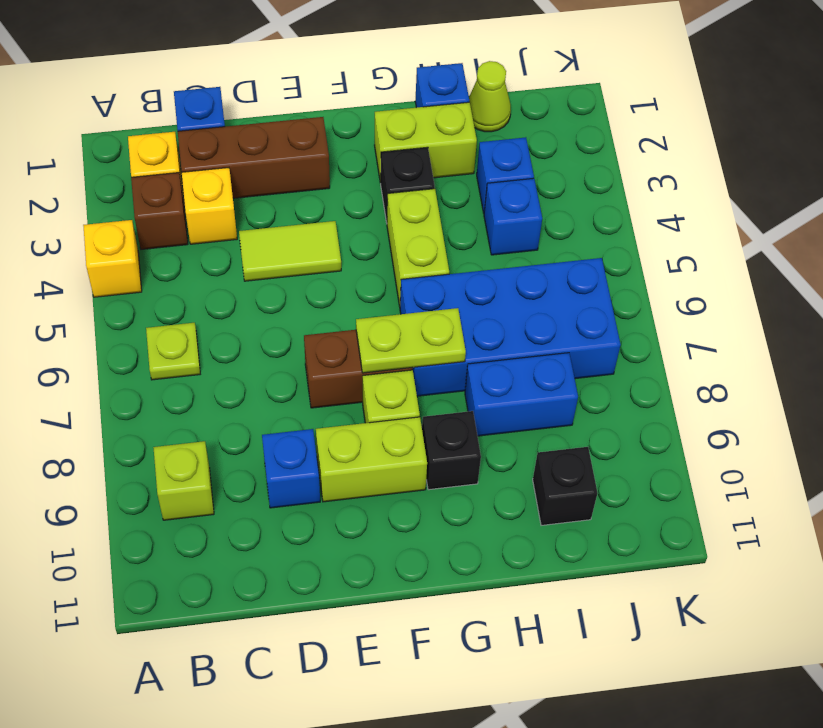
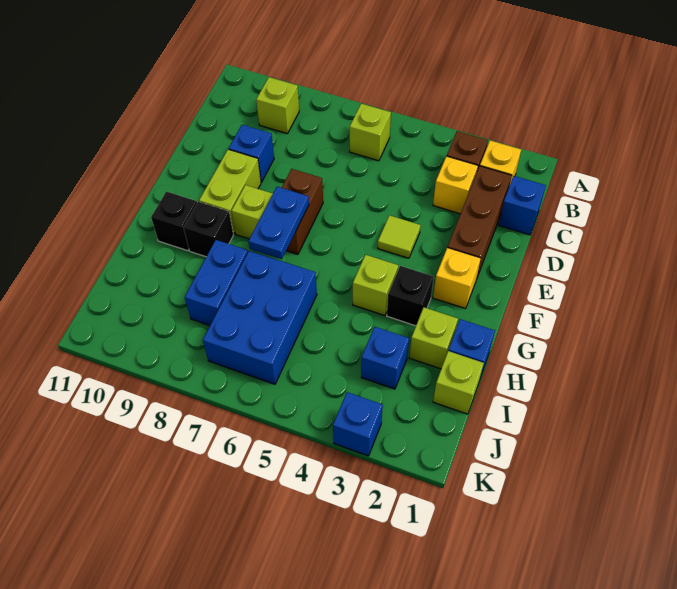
yellow brick A4 level 1 -> yellow brick F2 level 1
lime plate B6 level 1 -> lime brick B6 level 1
lime tile D4:E4 level 1 -> lime tile E4 level 1
lime plate F7:G7 level 2 -> blue plate F7:G7 level 2
lime brick G2:H2 level 1 -> lime brick H2 level 1
lime brick G4:G5 level 1 -> lime brick G4 level 1
blue brick G6:J7 level 1 -> blue brick H6:J7 level 1
lime cone I1 level 1 -> lime brick I1 level 1
blue brick I4 level 1 -> blue brick K3 level 1
black brick I10 level 1 -> black brick G10 level 1

